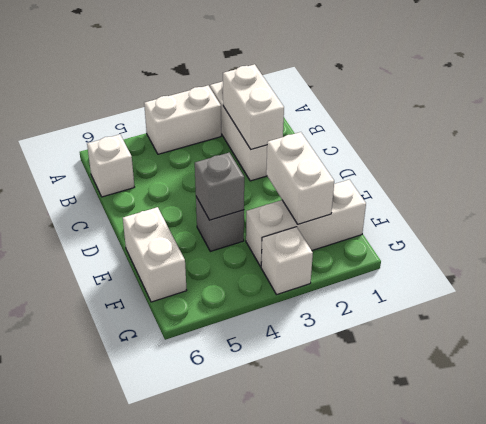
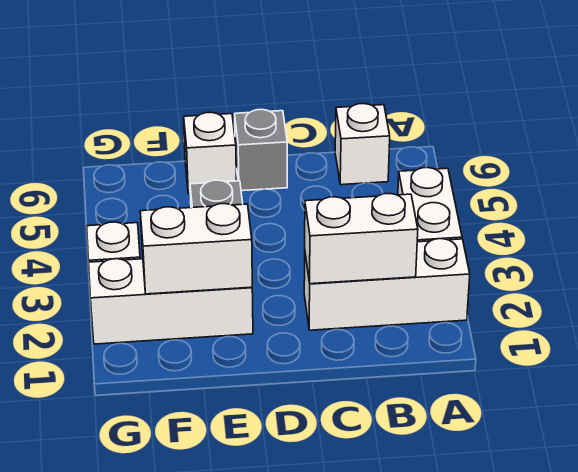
grey brick E4 level 2 -> grey brick D6 level 1
white brick E6:F6 level 1 -> white brick E6 level 1
white brick F1:F3 level 1 -> white brick E2:G2 level 1

